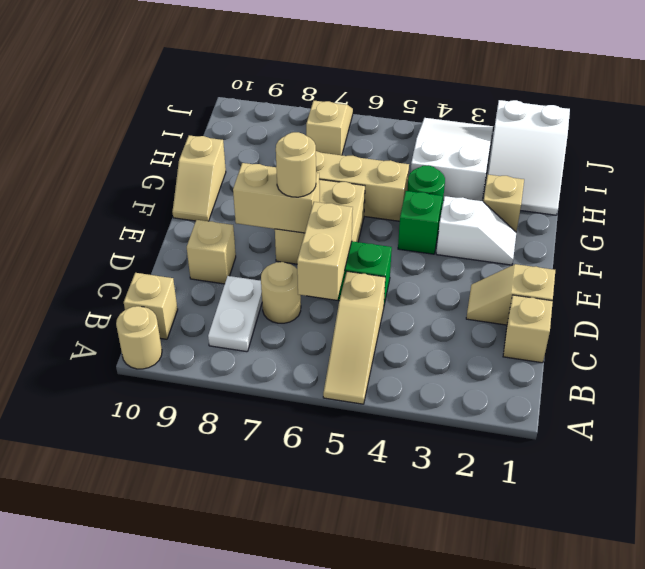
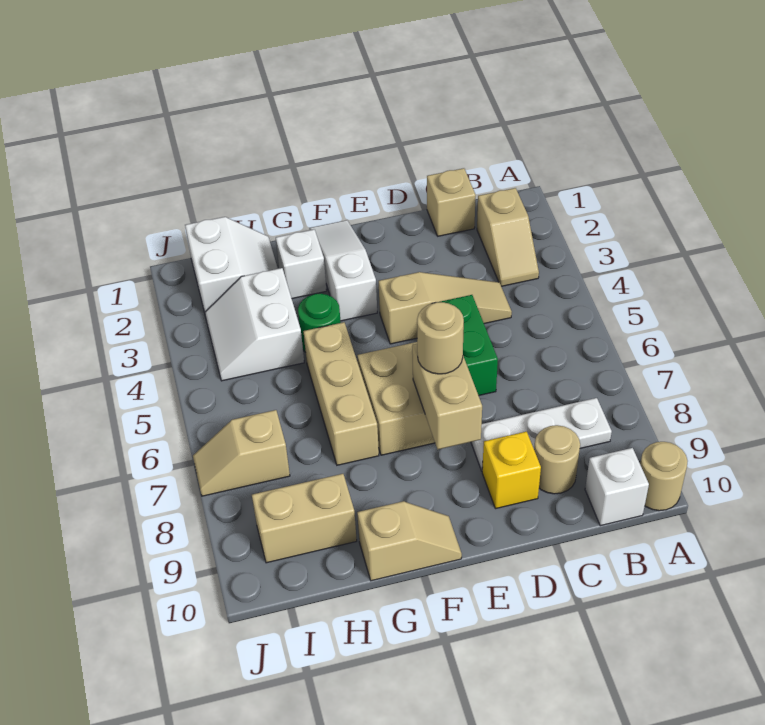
tan slope A5:C5 level 1 top C -> tan slope C4:E4 level 1 top E
white plate B8:C8 level 1 -> white plate B8:D8 level 1
tan brick B10 level 1 -> white brick B10 level 1
tan brick C6:D6 level 2 -> tan brick H9:I9 level 1
tan round brick C7 level 1 -> tan round brick C9 level 1
tan slope D1:D2 level 1 top 1 -> tan slope B2:B3 level 1 top 2
tan brick D9 level 1 -> yellow brick D9 level 1
white slope F2:F3 level 1 top 3 -> white slope F1:F3 level 1 top 3
green brick F4 level 1 -> none
tan brick G2 level 1 -> white brick G2 level 1
white slope H1:J2 level 1 top J -> white slope H1:I2 level 1 top I
white slope H3:J4 level 1 top H -> white slope H3:I4 level 1 top H

